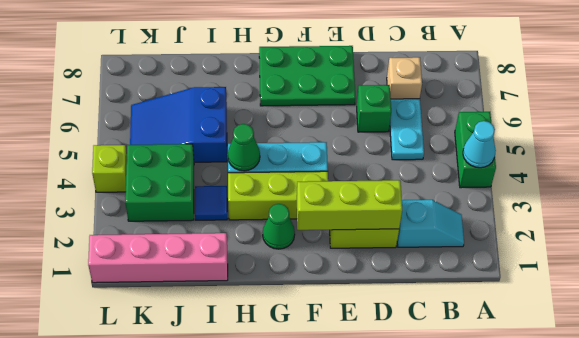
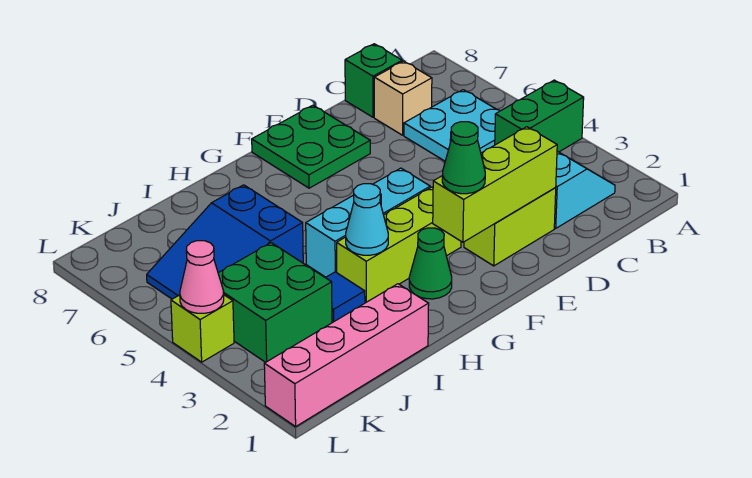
green brick A4:A5 level 1 -> green brick A4:B4 level 1
cyan cone A4 level 2 -> cyan cone H3 level 2
cyan plate C5:C6 level 1 -> cyan plate B5:C6 level 1
green brick D6 level 1 -> green brick C8 level 1
green plate E7:G8 level 1 -> green plate E7:F8 level 1
green cone H4 level 2 -> green cone F2 level 3
none -> pink cone L4 level 2

